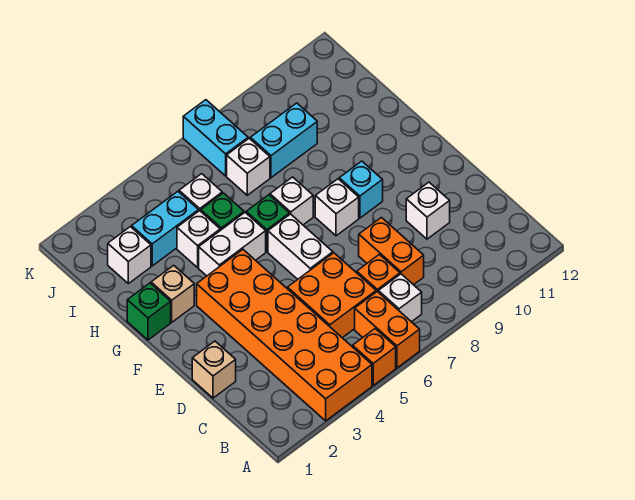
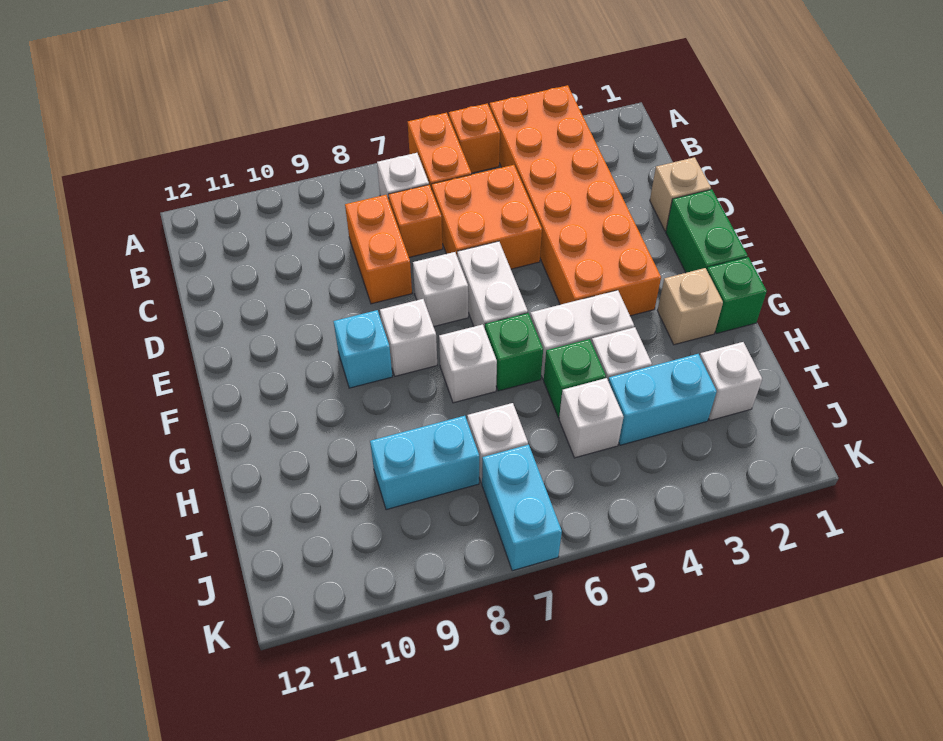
white brick D10 level 1 -> white brick E7 level 1
none -> green brick E1:F1 level 1

